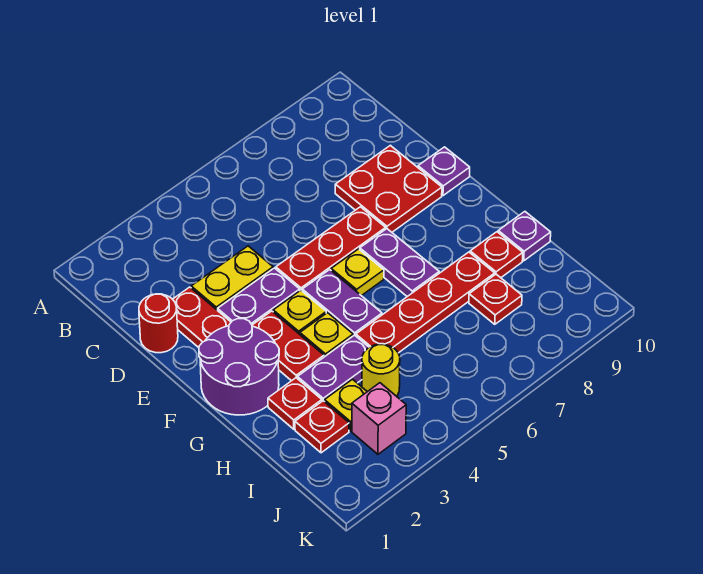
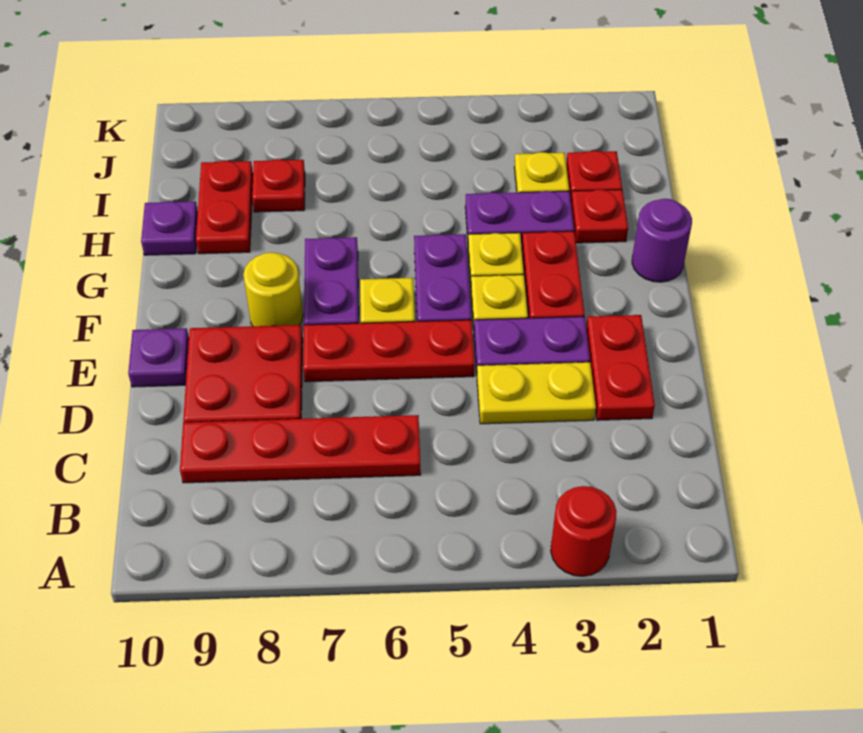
red round brick D1 level 1 -> red round brick A3 level 1
purple round brick F1:G2 level 1 -> purple round brick G1 level 1
red plate H5:H8 level 1 -> red plate C6:C9 level 1
red plate H9 level 1 -> red plate H9:I9 level 1
yellow round brick I4 level 1 -> yellow round brick F8 level 1
pink brick J3 level 1 -> none

